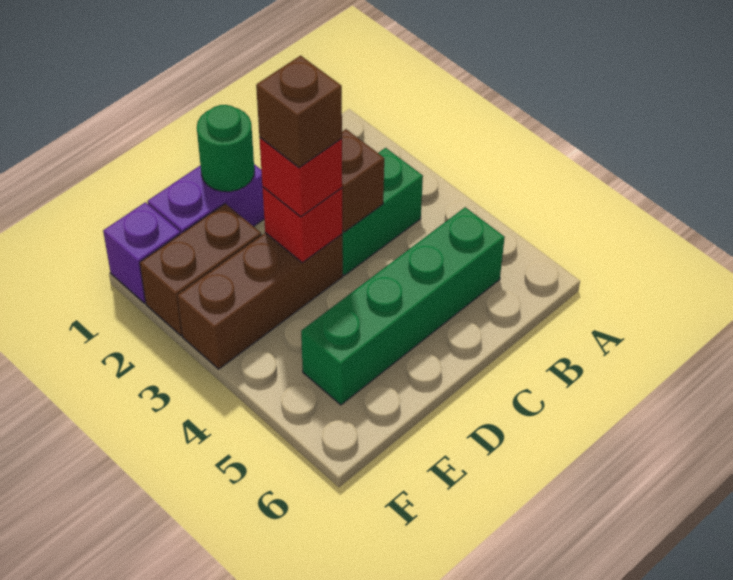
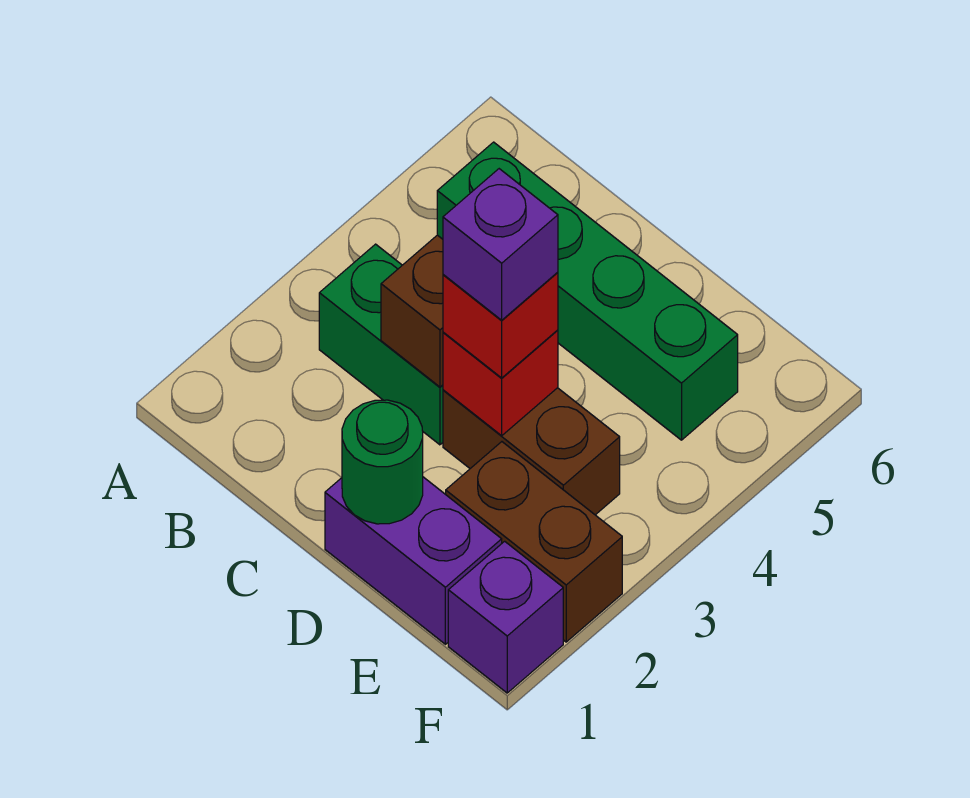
brown brick D3:F3 level 1 -> brown brick D3:E3 level 1
brown brick D3 level 4 -> purple brick D3 level 4

